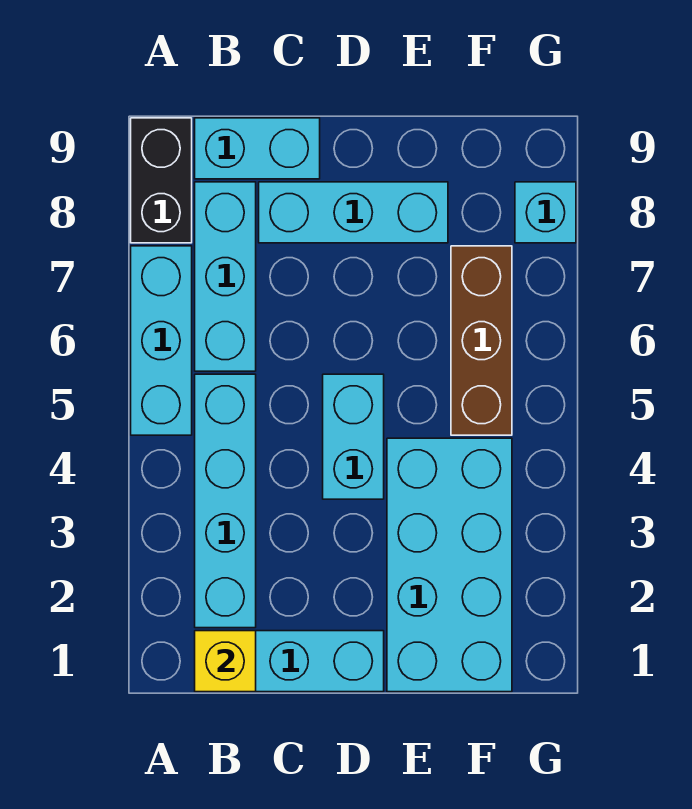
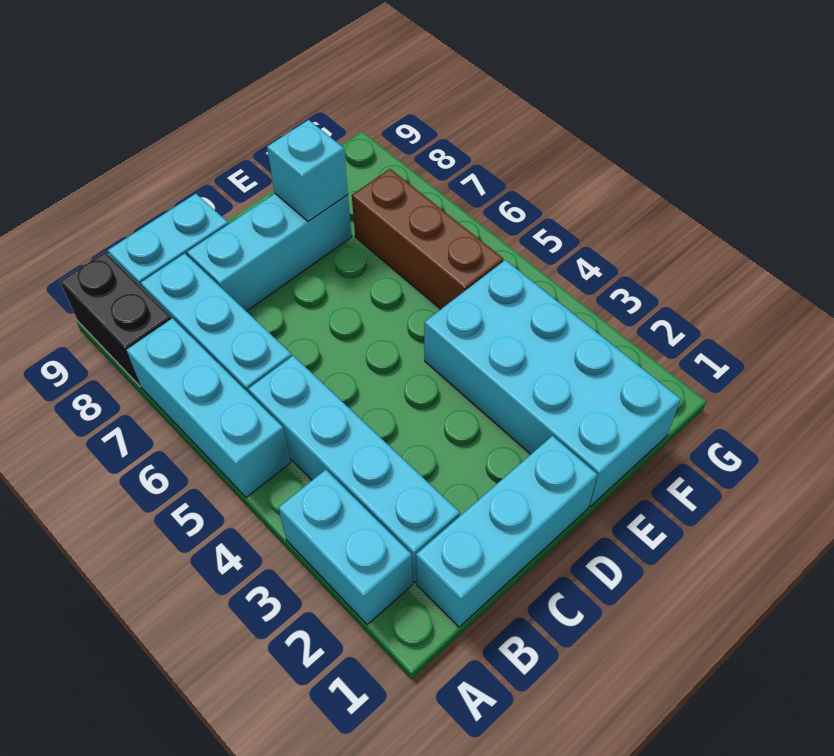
yellow brick B1 level 2 -> none
cyan brick D4:D5 level 1 -> cyan brick A2:A3 level 1
cyan brick G8 level 1 -> cyan brick E8 level 2

